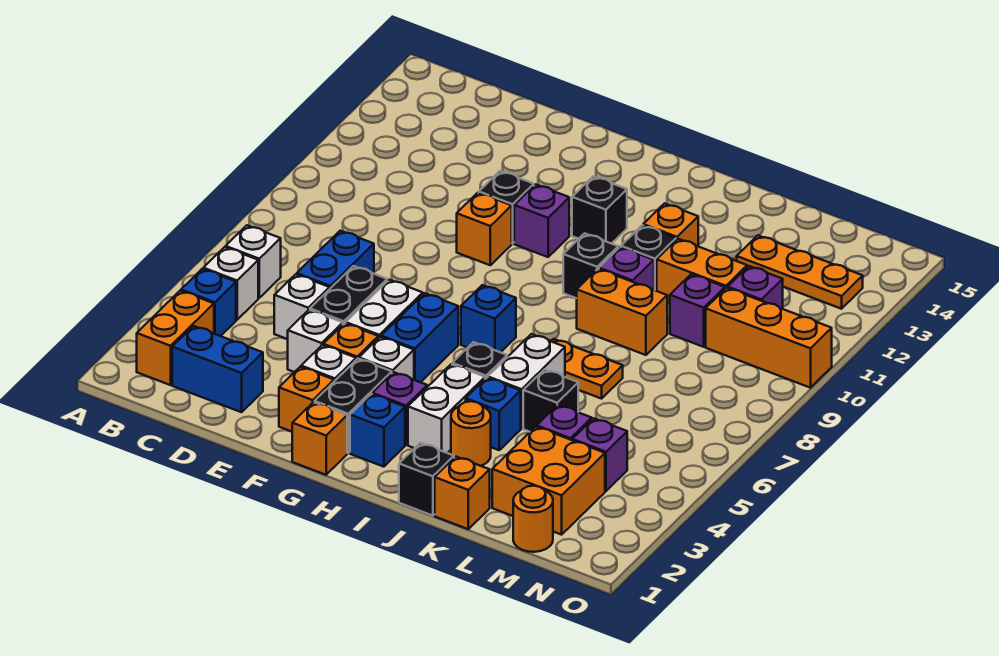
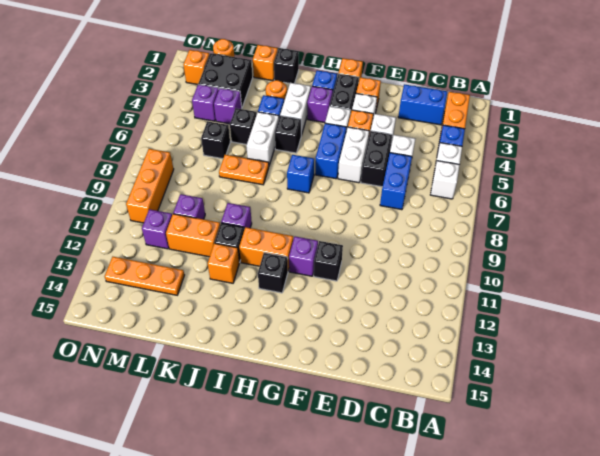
orange brick F10 level 1 -> orange brick N2 level 1
black brick I10 level 1 -> black brick L6 level 1
orange brick J9:K9 level 1 -> orange brick H11:I11 level 1
orange brick L2:M3 level 1 -> black brick L2:M3 level 1
orange brick M10:O10 level 1 -> orange brick N8:N10 level 1

